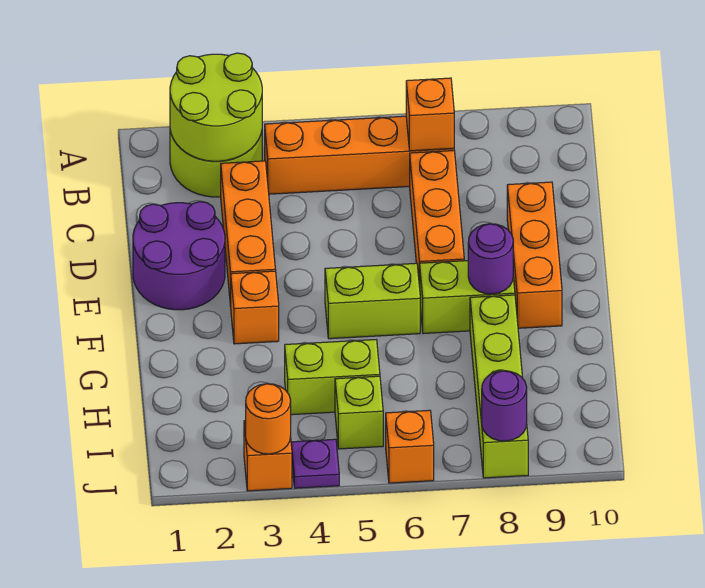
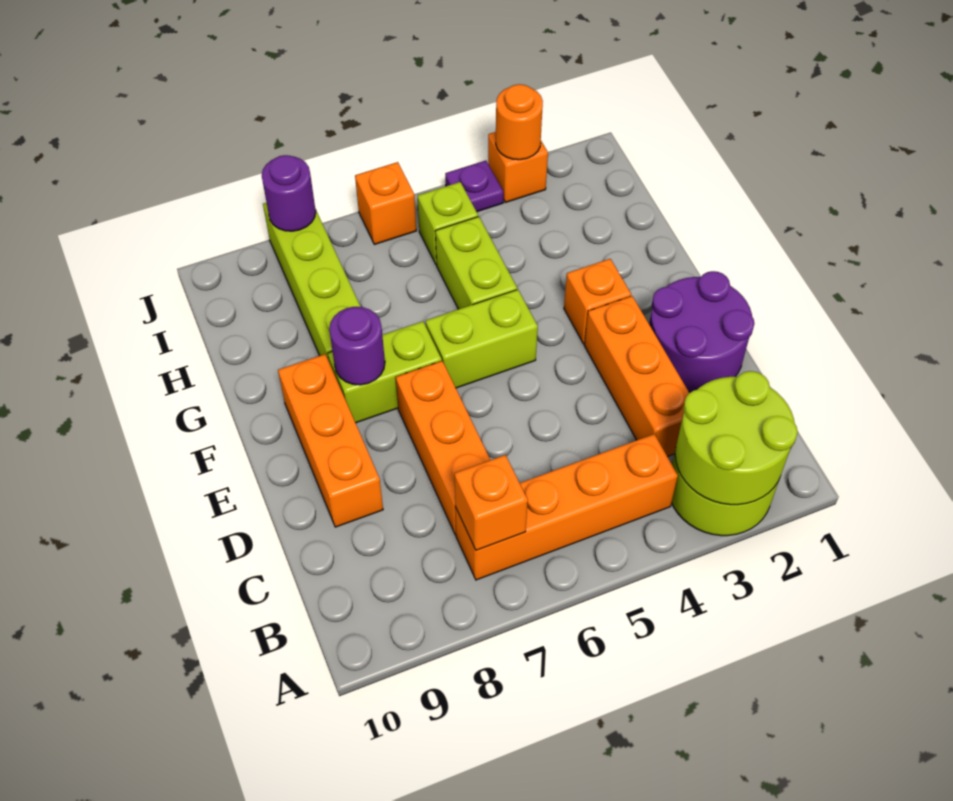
lime brick H4:H5 level 1 -> lime brick G5:H5 level 1

